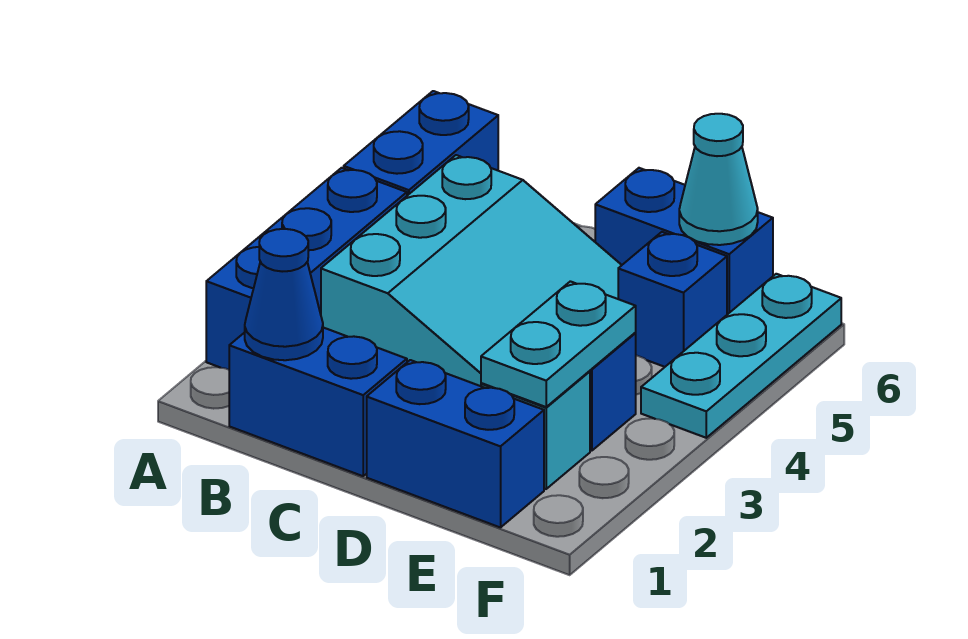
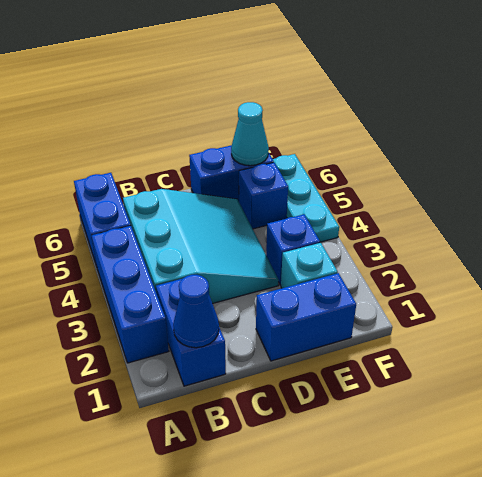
blue brick B1:C1 level 1 -> blue brick B1:B2 level 1
cyan plate E2:E3 level 2 -> none

